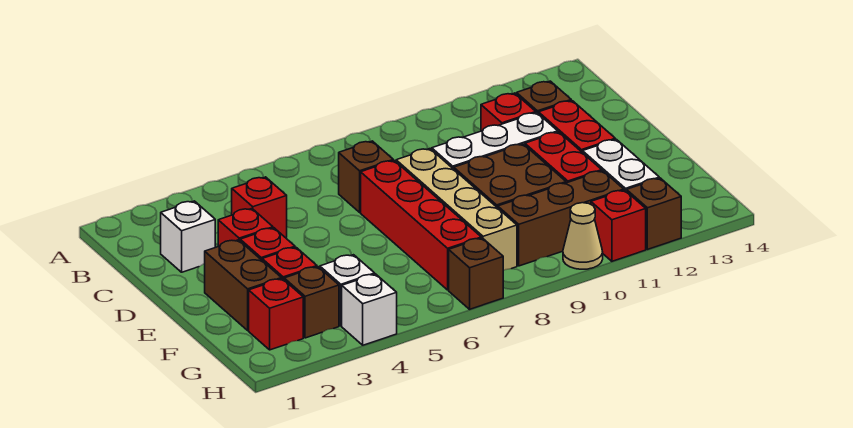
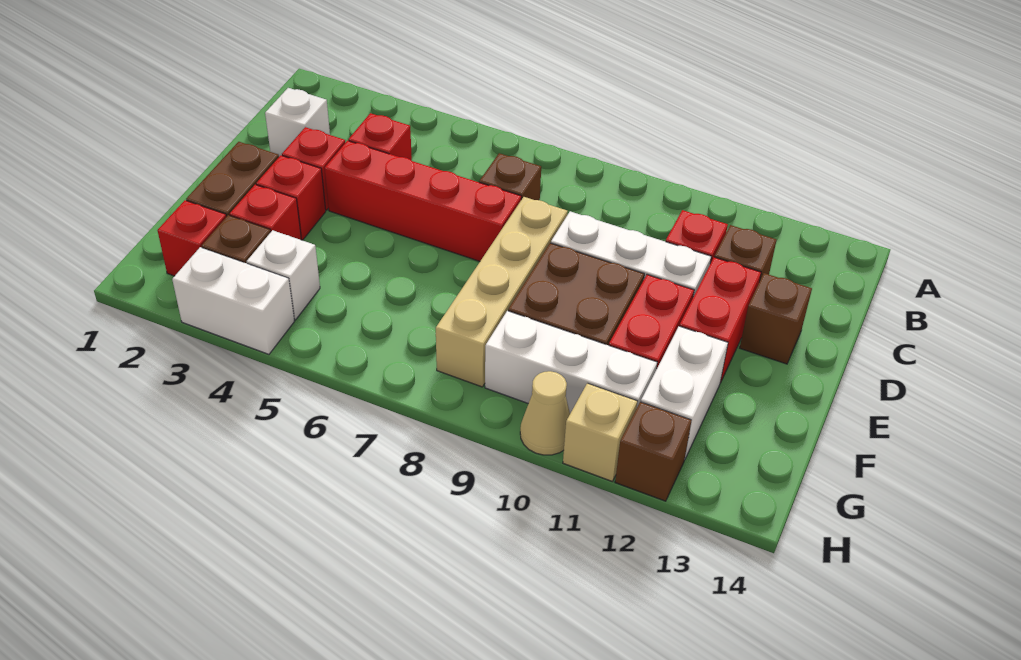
red brick D7:G7 level 1 -> red brick D4:D7 level 1
brown brick G9:G11 level 1 -> white brick G9:G11 level 1
white brick H4 level 1 -> white brick H3:H4 level 1
brown brick H7 level 1 -> brown brick D13 level 1
red brick H11 level 1 -> tan brick H11 level 1

